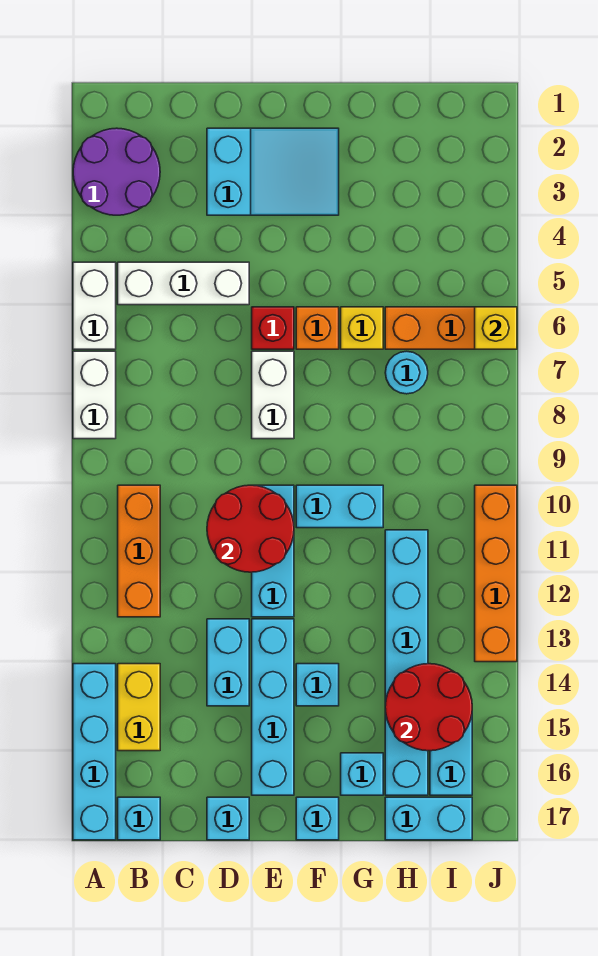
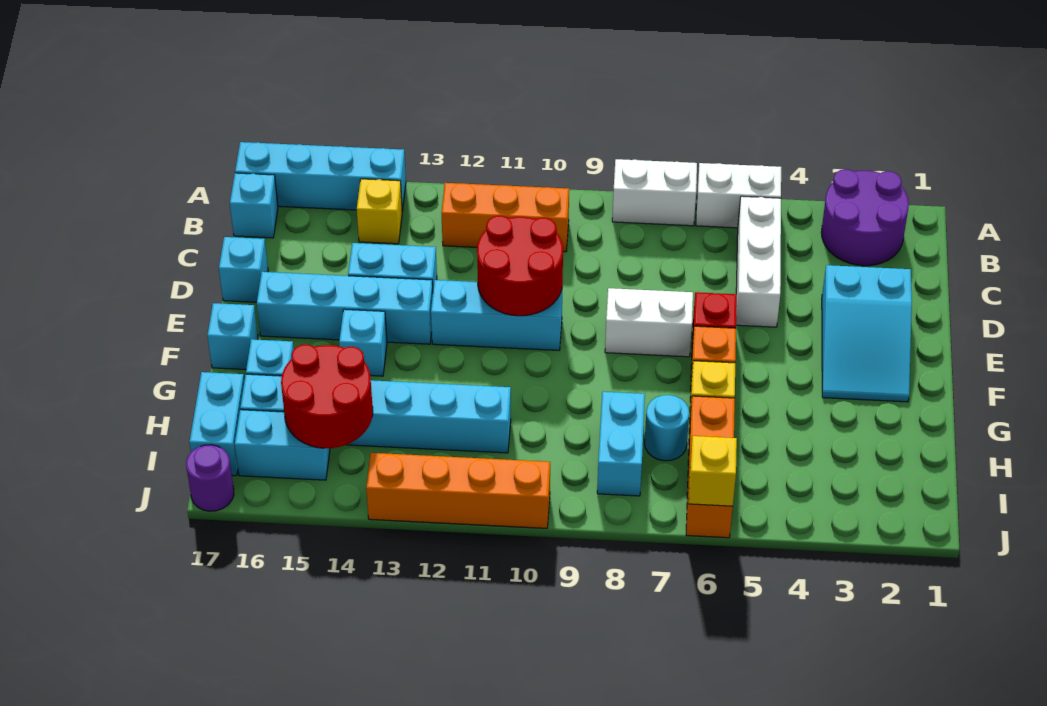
yellow brick B14:B15 level 1 -> yellow brick B14 level 1
cyan brick F10:G10 level 1 -> cyan brick H8:I8 level 1
none -> purple round brick J17 level 1

